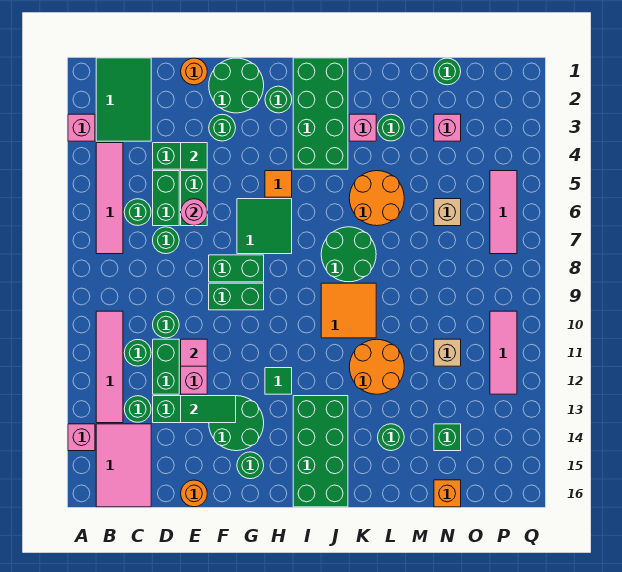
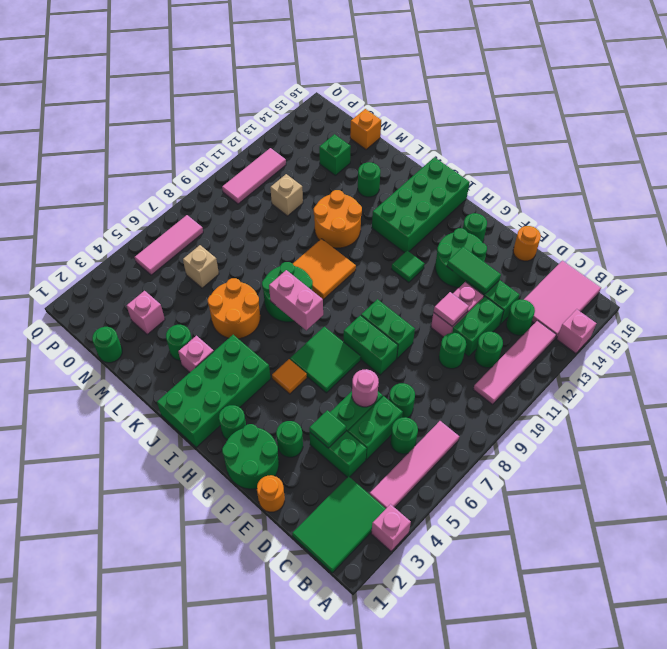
none -> pink brick I7:J7 level 2

